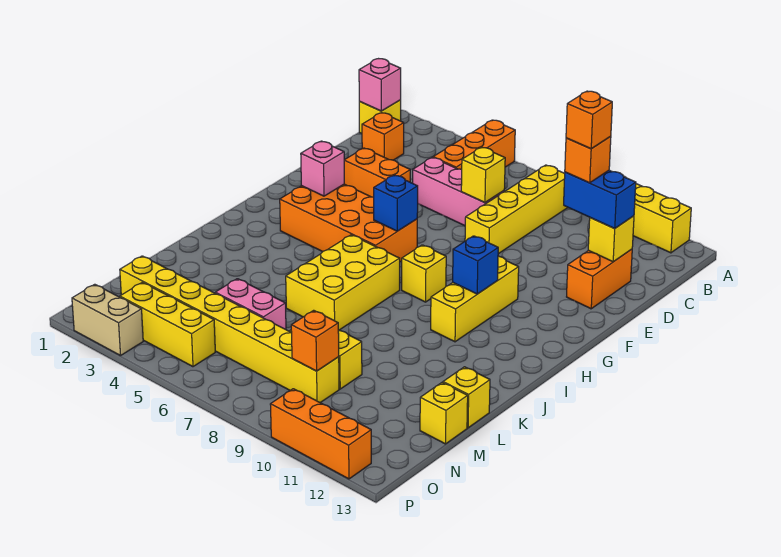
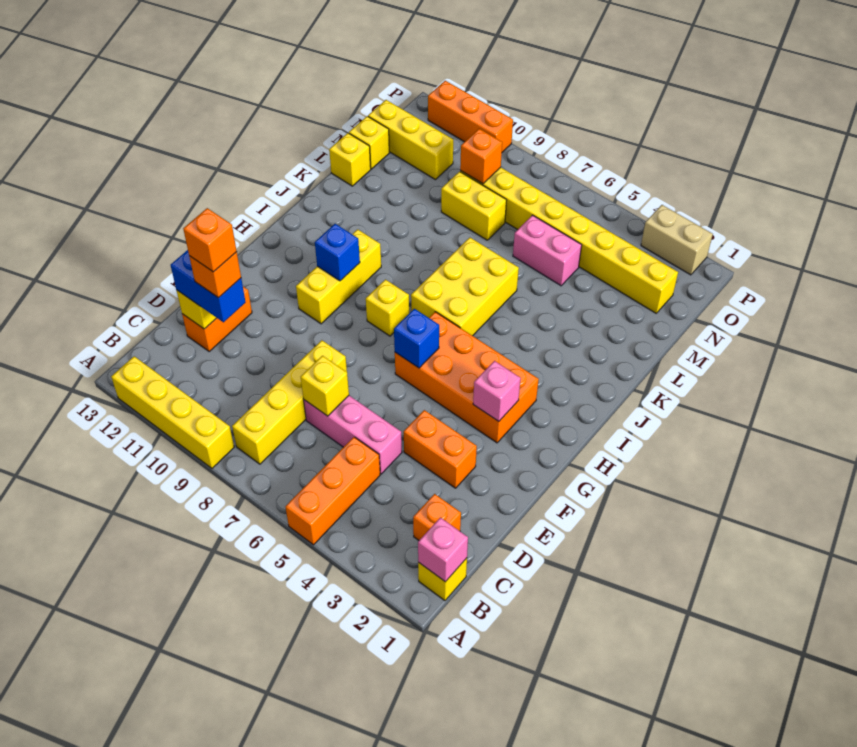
yellow brick O3:O5 level 1 -> yellow brick N11:N13 level 1

